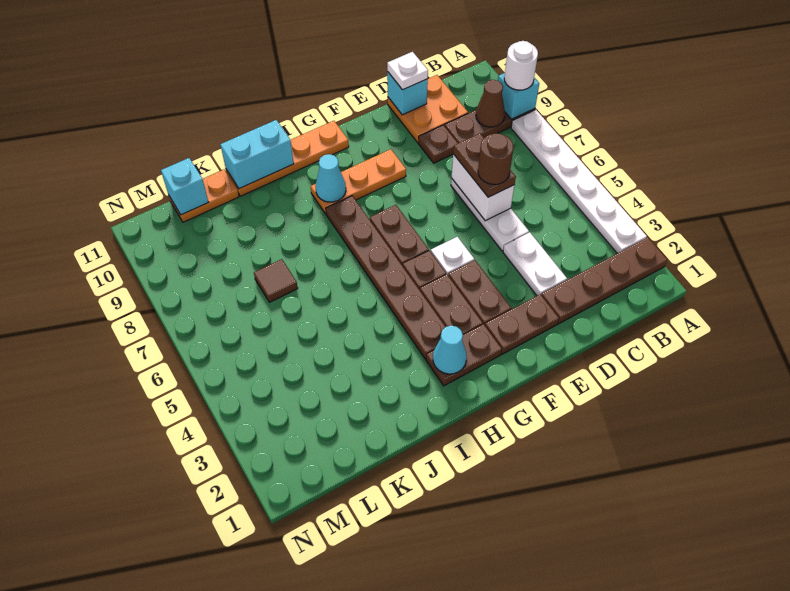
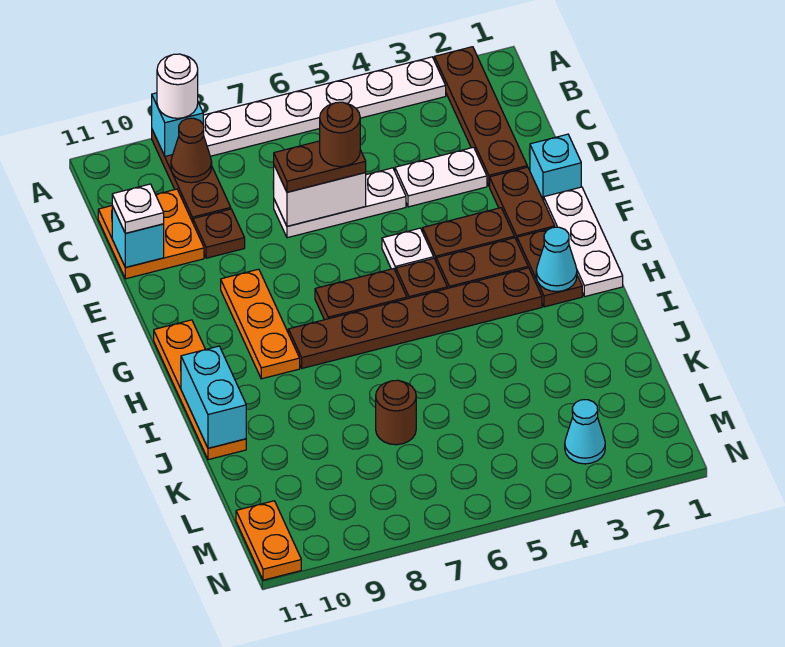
none -> white plate F1:H1 level 1
cyan cone H9 level 2 -> cyan cone M3 level 1
brown tile K7 level 1 -> brown round brick K7 level 1
orange plate K11:L11 level 1 -> orange plate M11:N11 level 1
cyan brick L11 level 2 -> cyan brick E1 level 1

